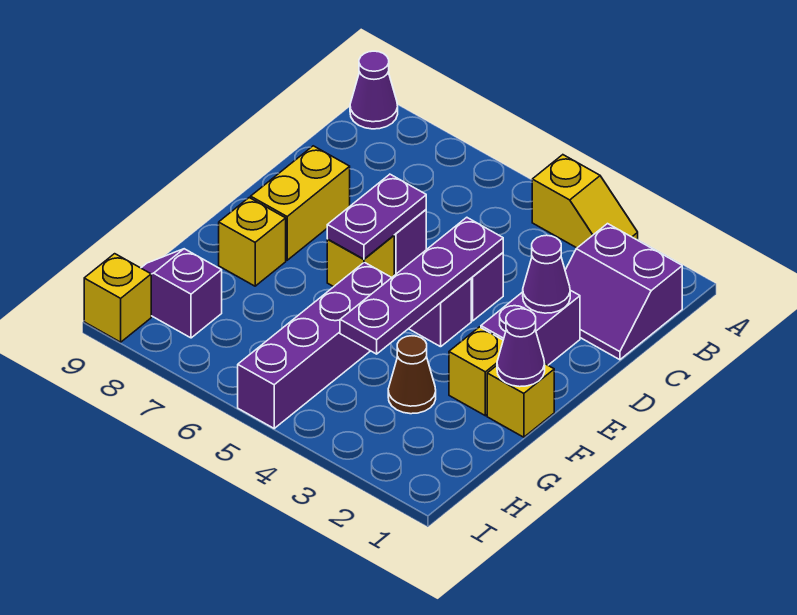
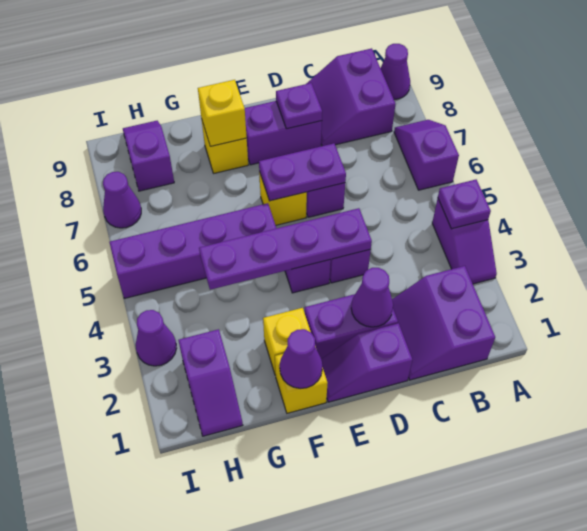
yellow slope A3:A4 level 1 top 4 -> purple slope A3:A4 level 1 top 4
none -> purple plate A4 level 2
none -> purple slope A6:A7 level 1 top 6
none -> purple slope B8:C9 level 1 top B
none -> purple slope D1:E1 level 1 top D
yellow brick D8:E8 level 1 -> purple brick D8:E8 level 1
none -> purple plate D8 level 2
brown cone G3 level 1 -> none
none -> purple slope H1:H2 level 1 top 2
none -> purple cone I3 level 1
none -> purple cone I7 level 1
yellow brick I9 level 1 -> yellow brick F8 level 2

